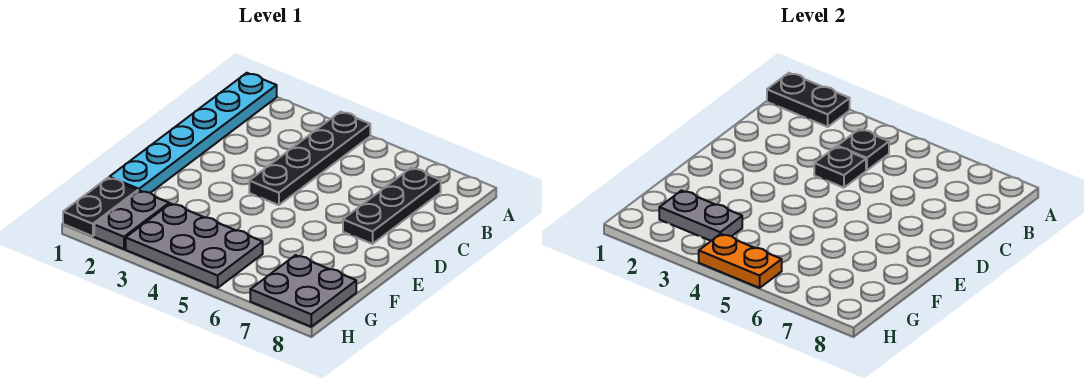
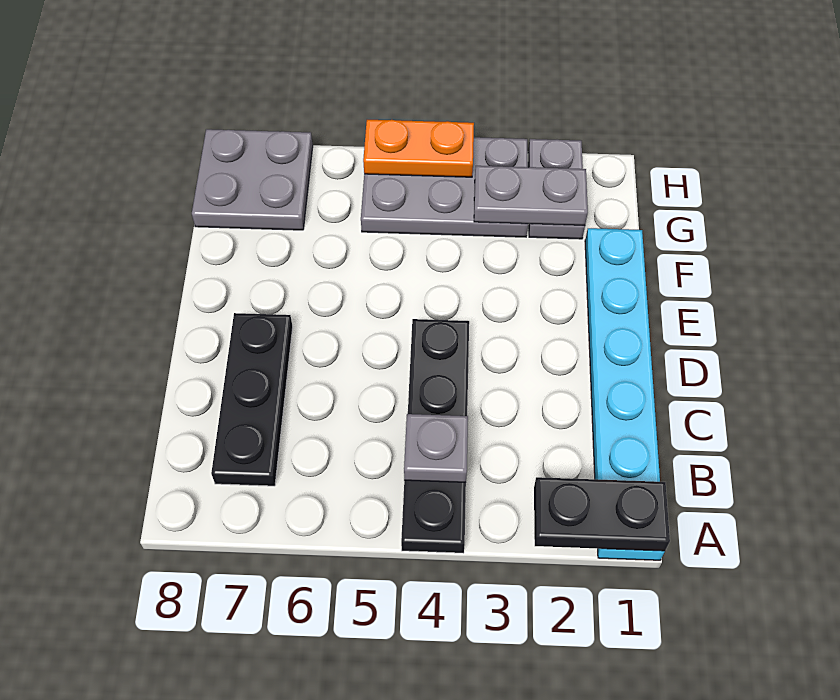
black plate B4 level 2 -> grey plate B4 level 2
black plate C4 level 2 -> none
black plate G1:H1 level 1 -> none

